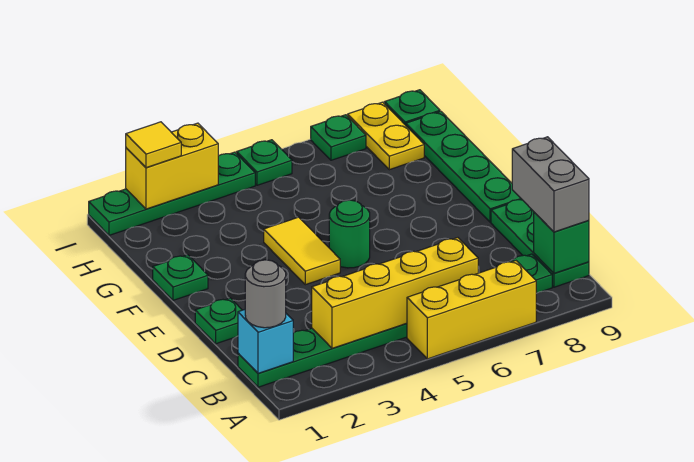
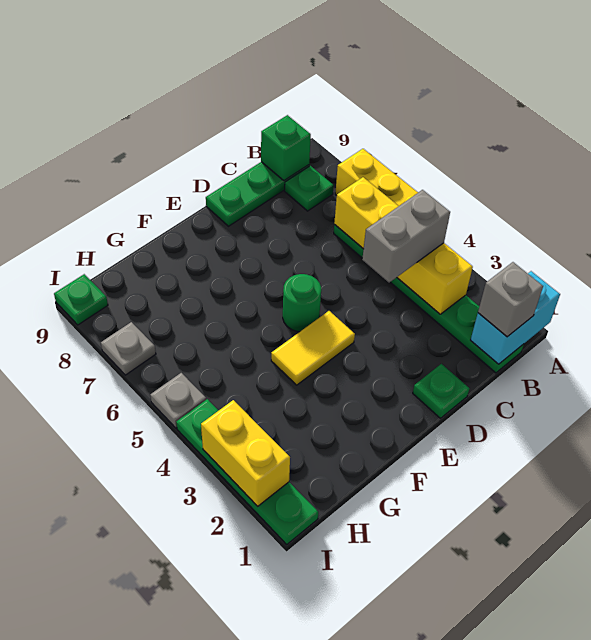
cyan brick B1 level 2 -> cyan brick A1:B1 level 2
grey round brick B1 level 3 -> grey brick B1 level 3
grey brick B9:C9 level 3 -> grey brick B4:C4 level 3
green plate E9:H9 level 1 -> none
green plate F1 level 1 -> none
yellow plate H8:I8 level 1 -> none
yellow tile I2 level 3 -> none
green plate I5 level 1 -> grey plate I5 level 1
green plate I7 level 1 -> grey plate I7 level 1

